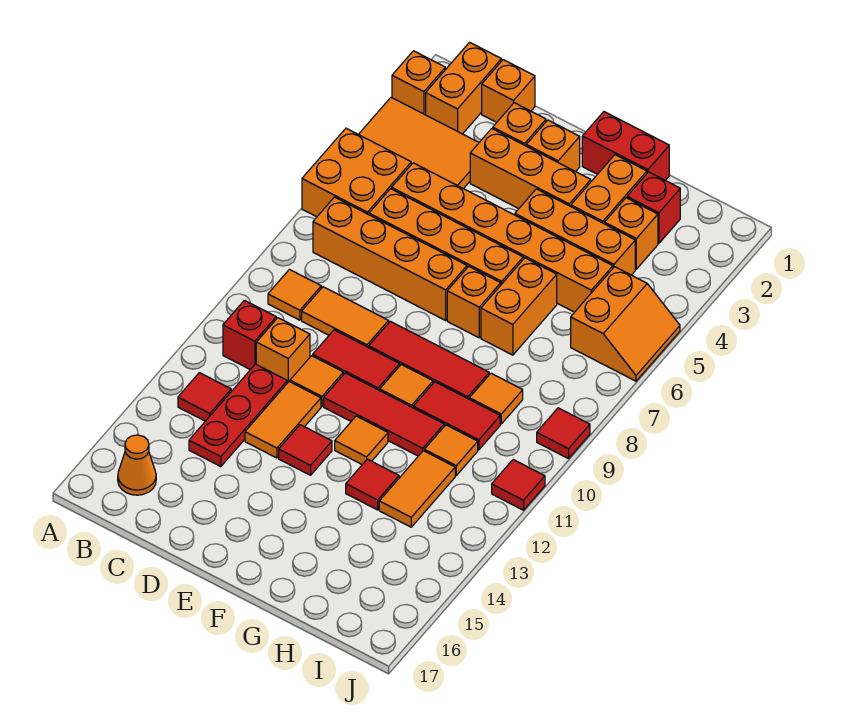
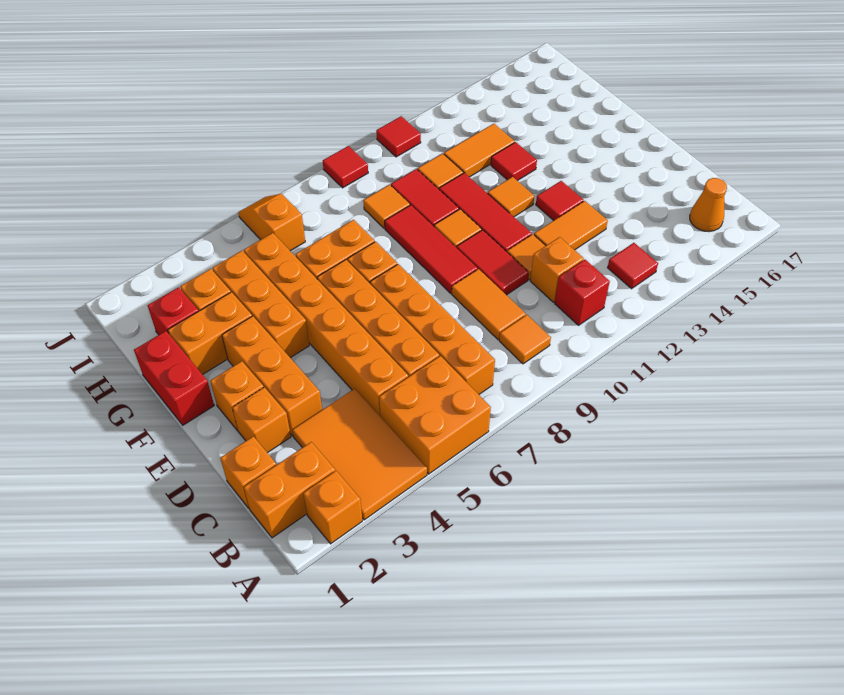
red plate C12:C14 level 1 -> none
orange slope I5:J6 level 1 top I -> orange slope I6:J6 level 1 top I

